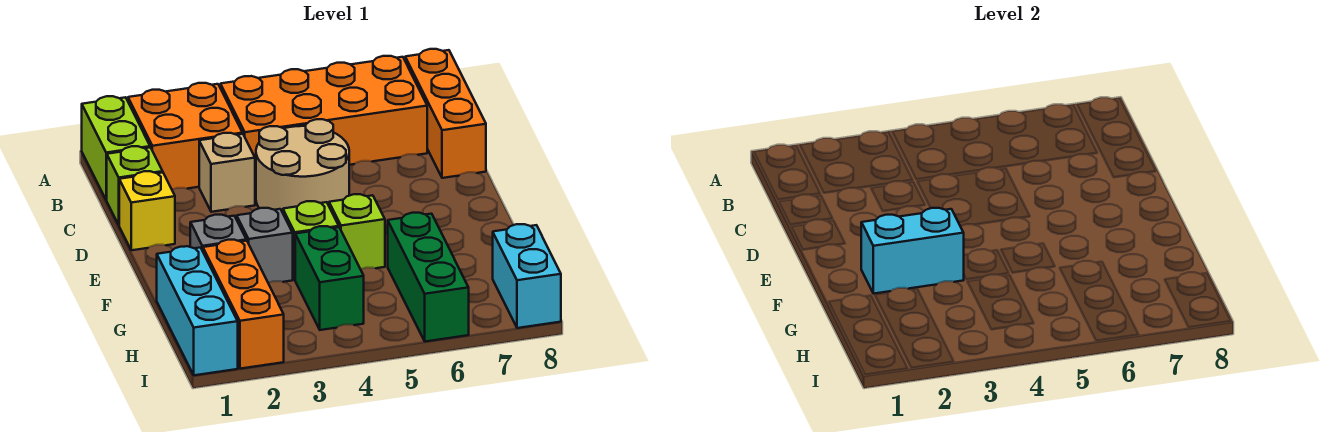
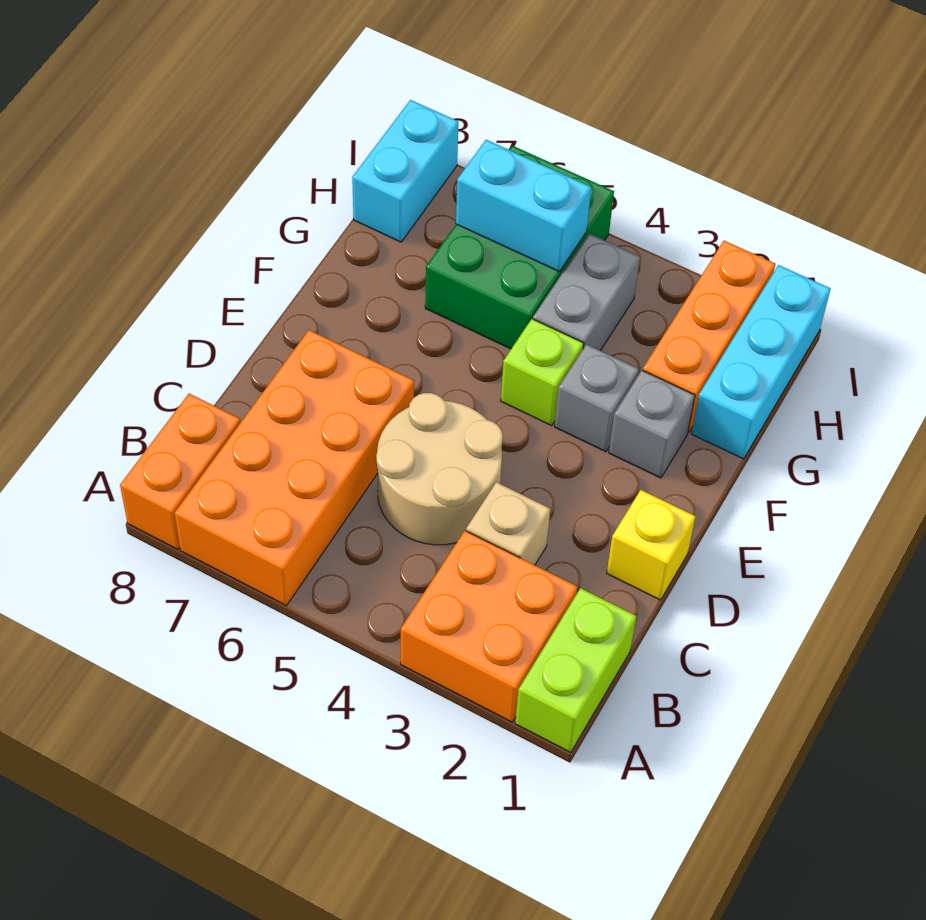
orange brick A4:B7 level 1 -> orange brick A6:D7 level 1
orange brick A8:C8 level 1 -> orange brick A8:B8 level 1
lime brick C1 level 1 -> none
cyan brick F2:F3 level 2 -> cyan brick H5:H6 level 2
lime brick F5 level 1 -> none
green brick G4:H4 level 1 -> grey brick G4:H4 level 1
green brick G6:I6 level 1 -> green brick G5:I6 level 1

